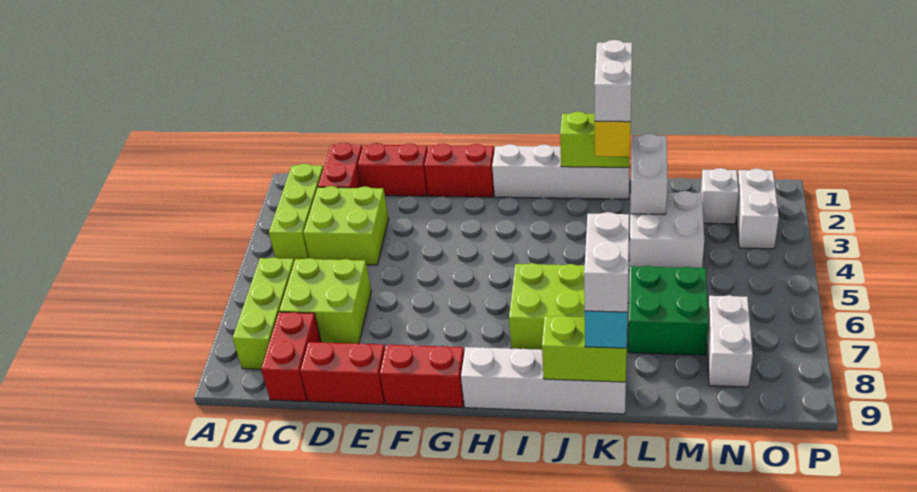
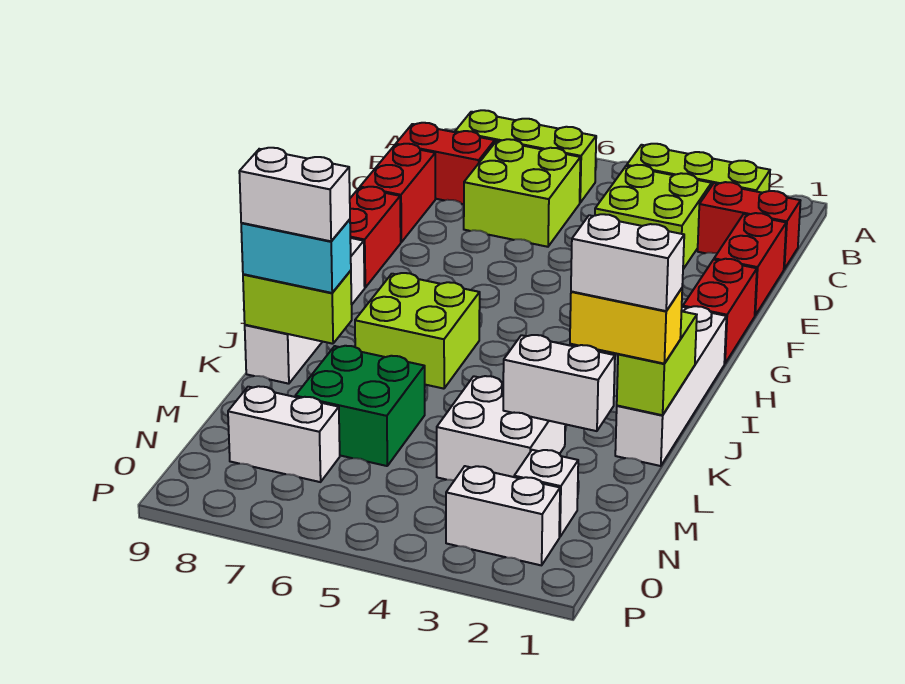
lime brick J9:K9 level 2 -> lime brick K8:K9 level 2

